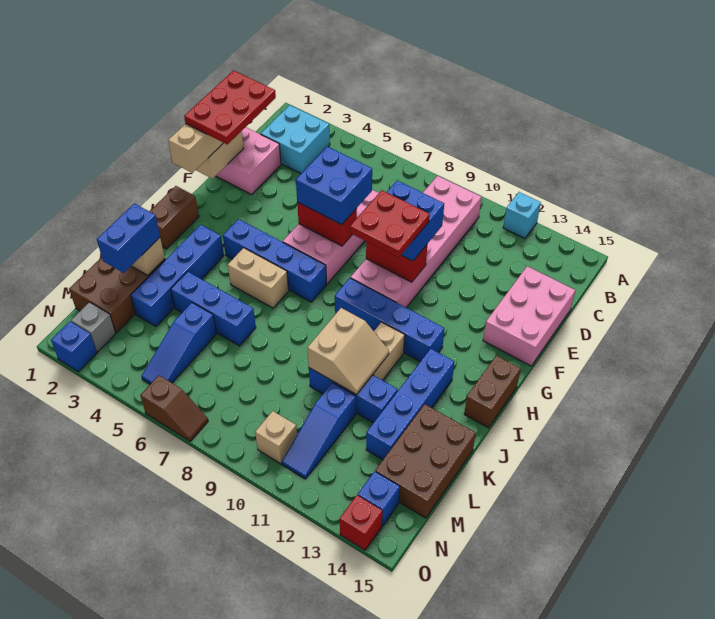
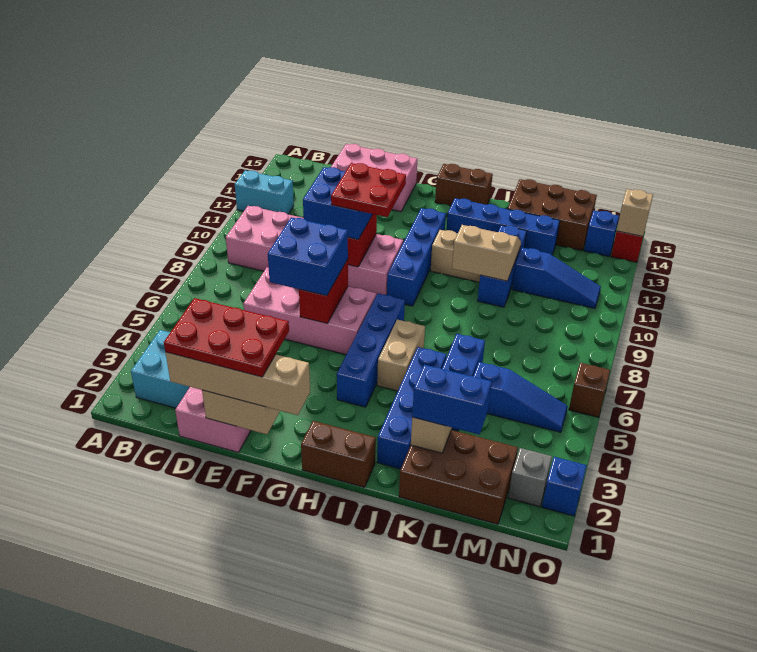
cyan brick A12 level 1 -> cyan brick A12:B12 level 1
blue brick I3:L3 level 1 -> blue brick J2:J5 level 1
tan brick N10 level 1 -> tan brick O14 level 2

